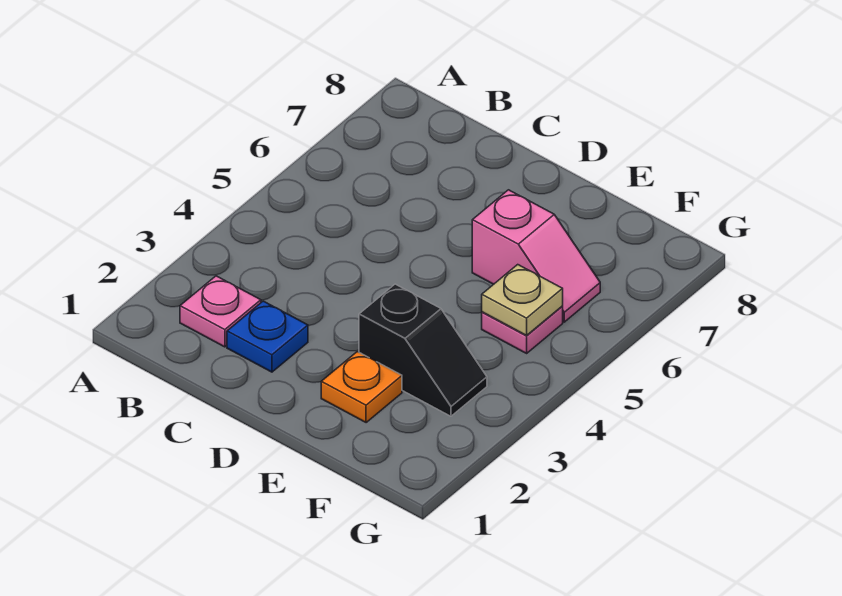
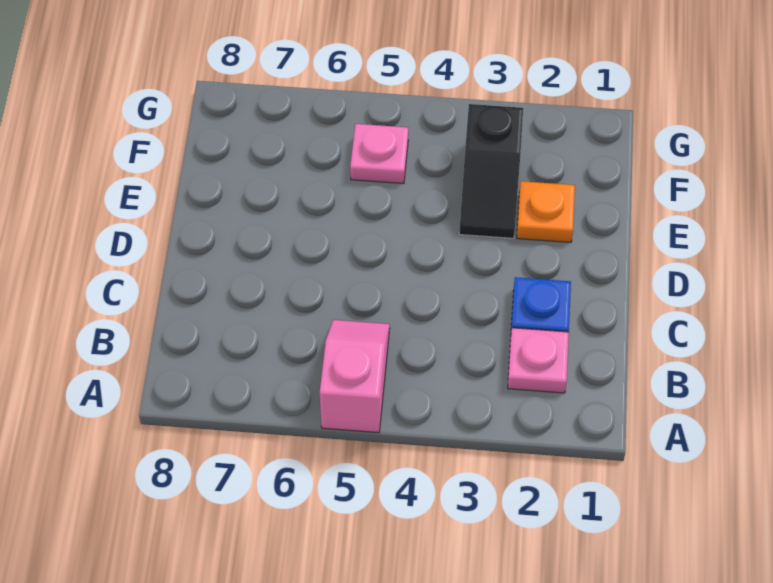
black slope E3:F3 level 1 top E -> black slope E3:F3 level 1 top F
pink slope E6:F6 level 1 top E -> pink slope A5:B5 level 1 top A
tan plate F5 level 2 -> none

